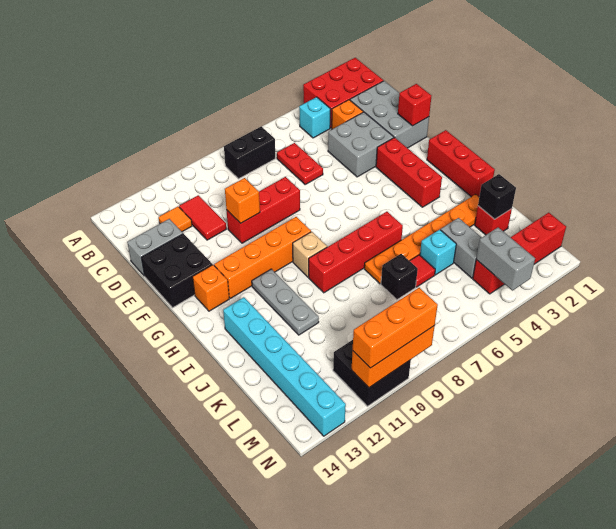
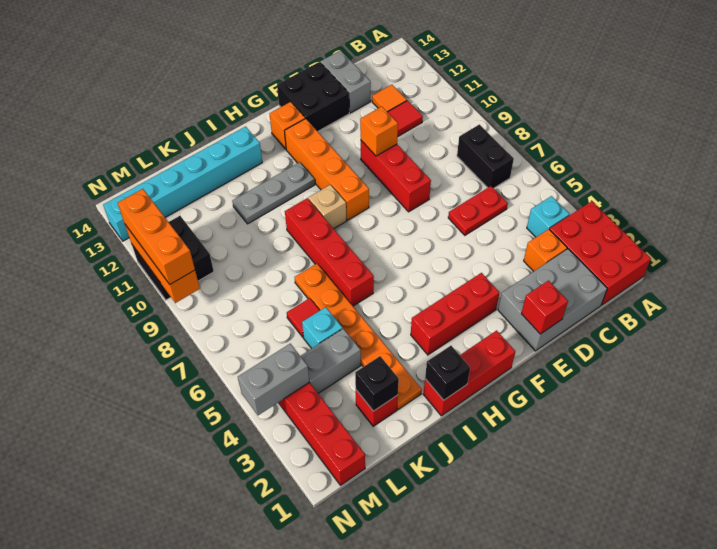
grey brick D3:E4 level 1 -> none
black brick K7 level 1 -> black brick I1 level 2

